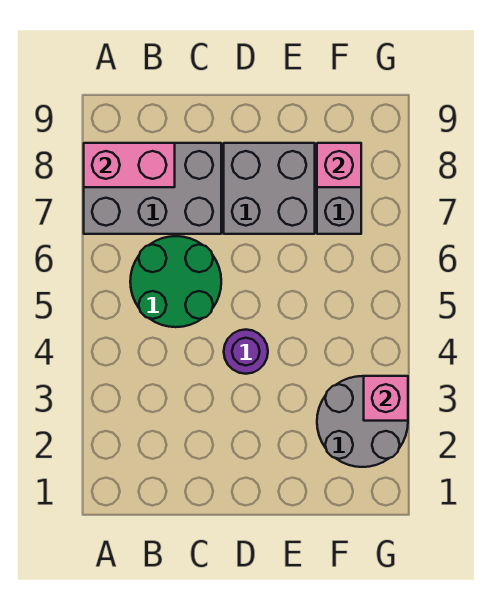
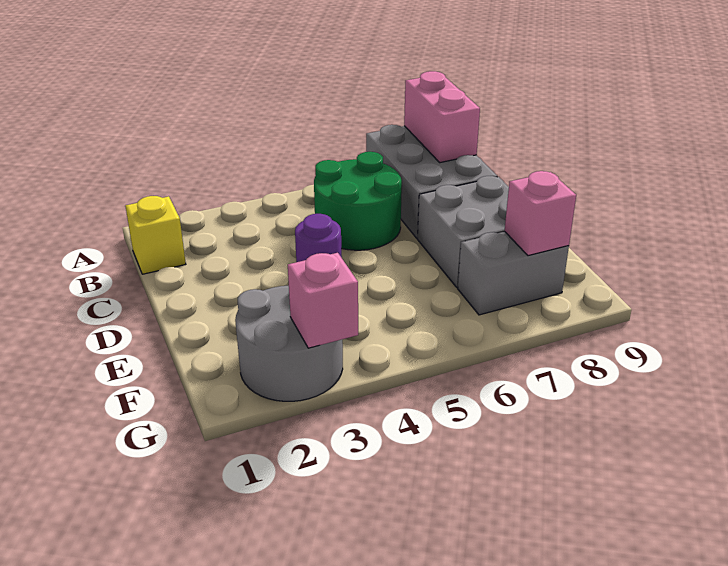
none -> yellow brick B1 level 1

